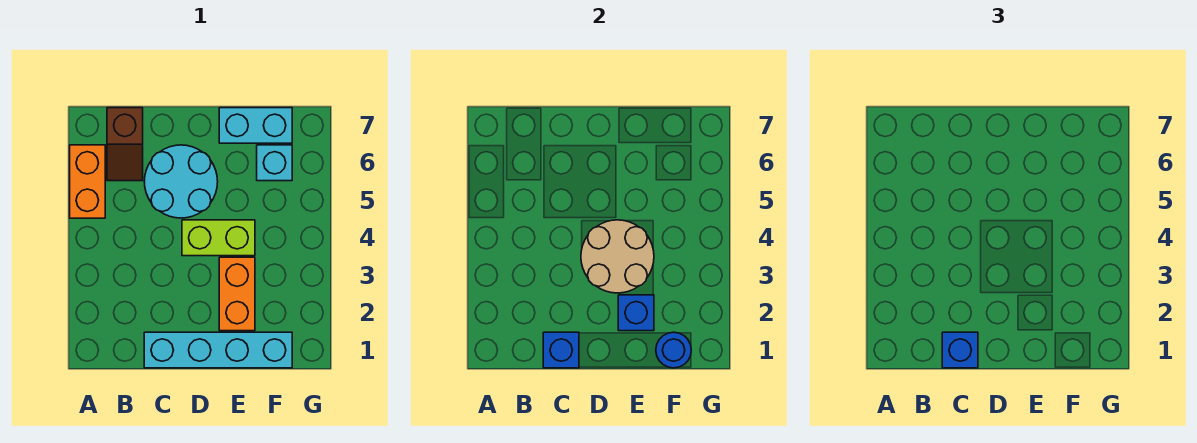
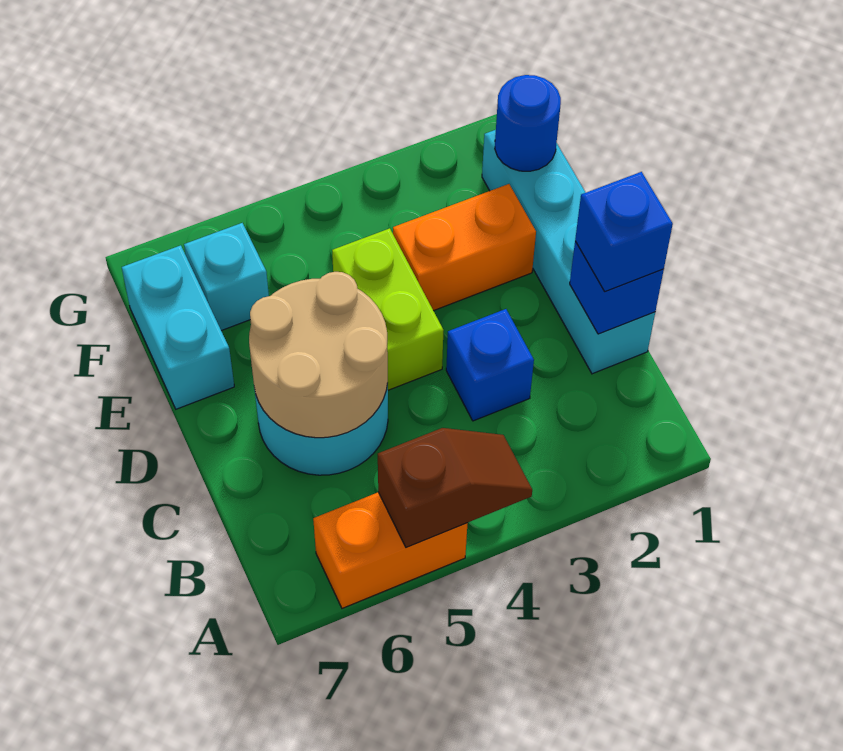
brown slope B6:B7 level 1 top 7 -> brown slope A4:A5 level 2 top 5
tan round brick D3:E4 level 2 -> tan round brick C5:D6 level 2
blue brick E2 level 2 -> blue brick C3 level 1

